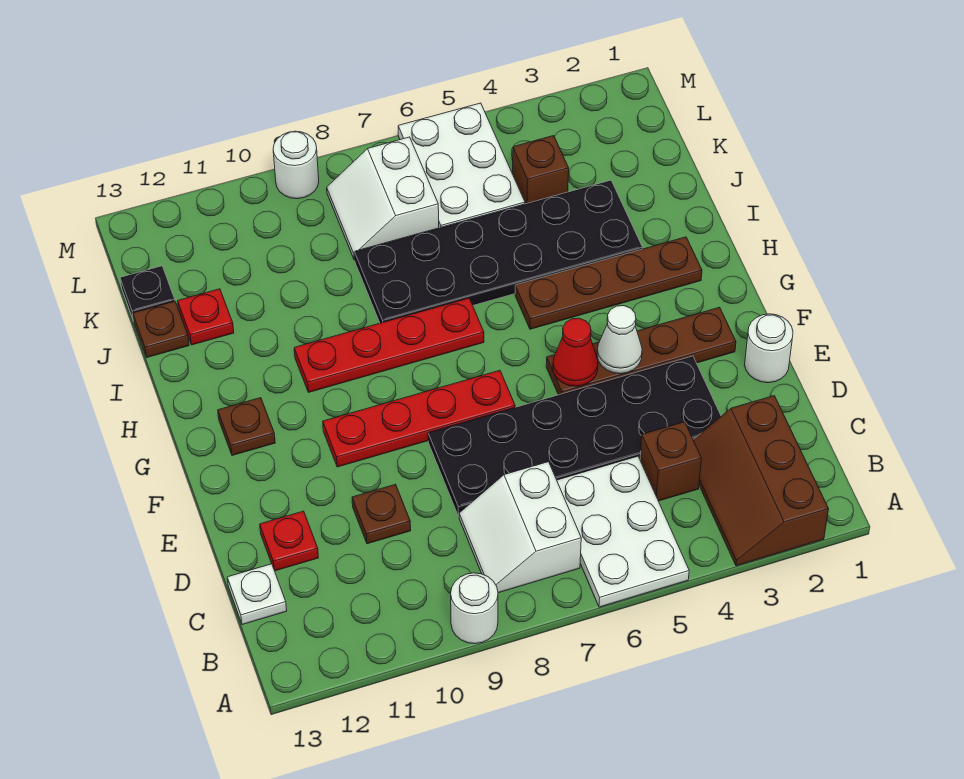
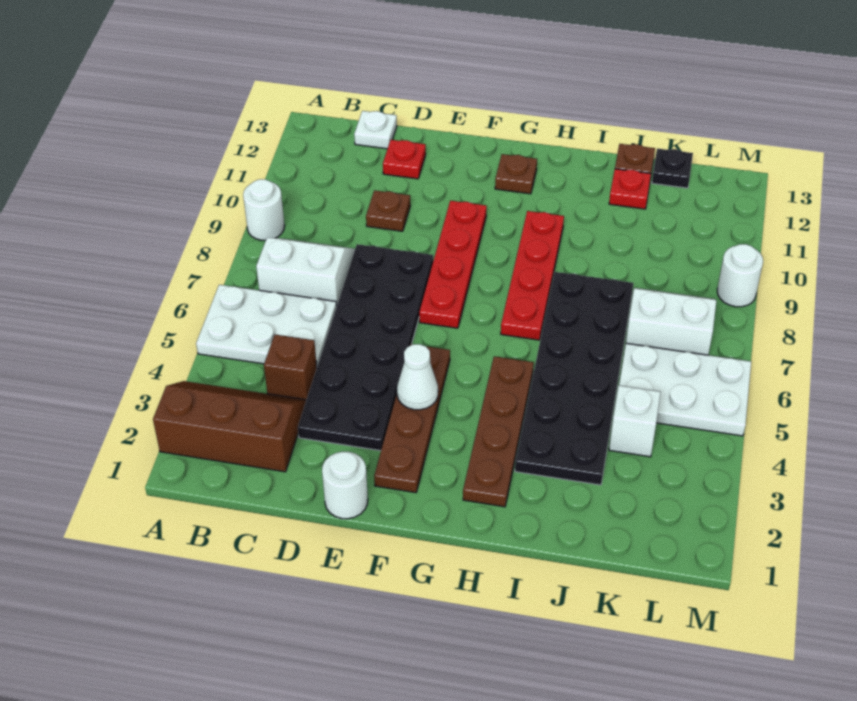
red cone F5 level 2 -> none
brown brick K4 level 1 -> white brick K4 level 1

